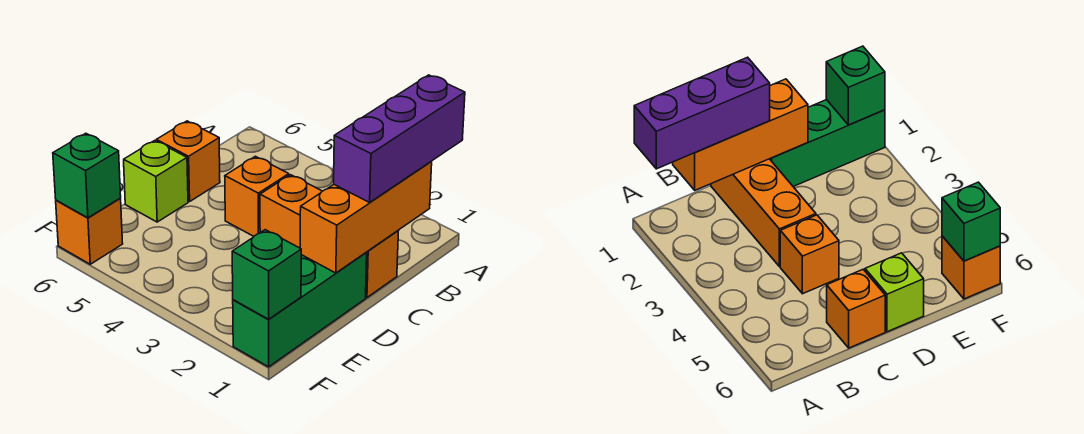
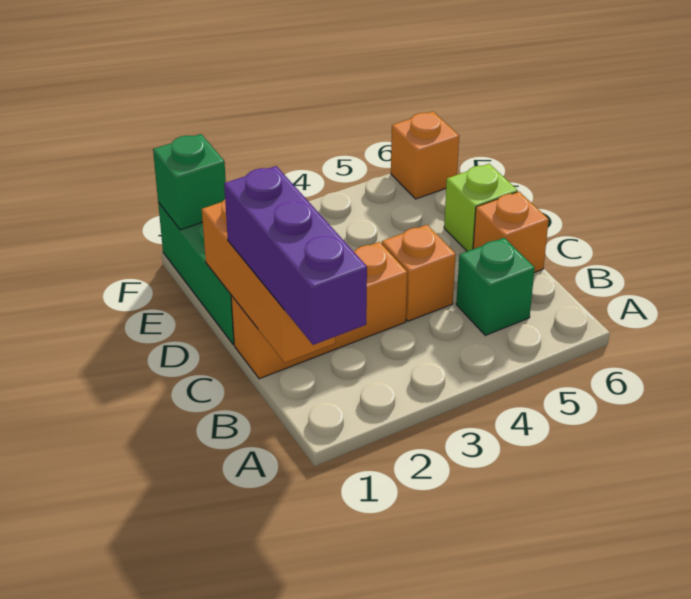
green brick F6 level 2 -> green brick B5 level 1

